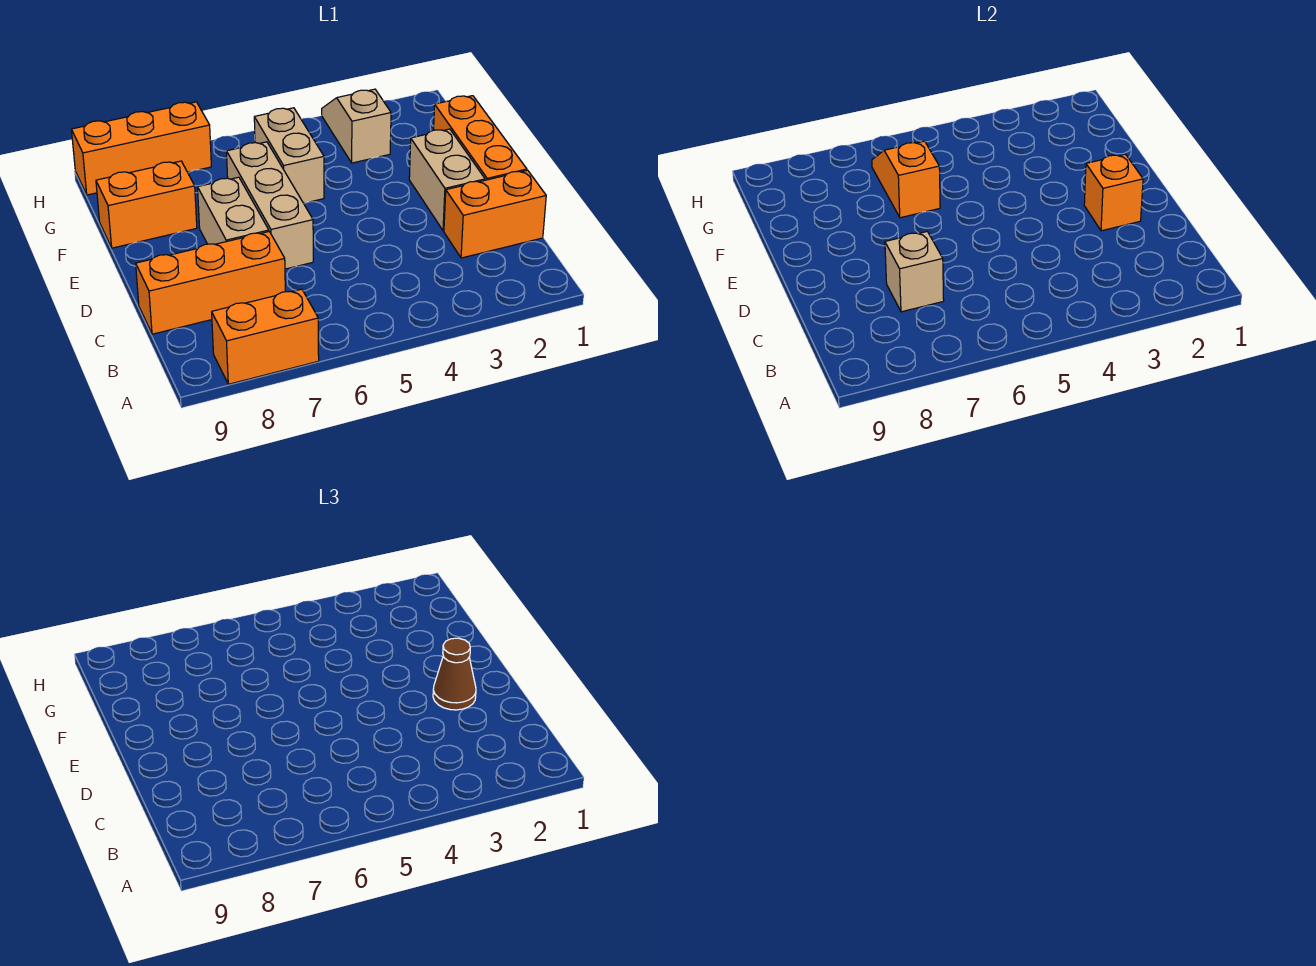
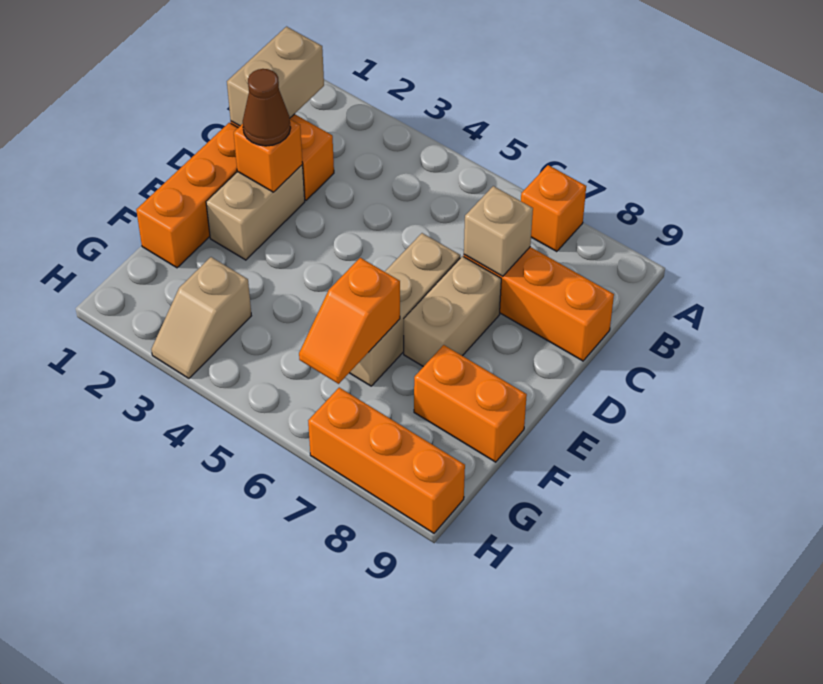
orange brick A7:A8 level 1 -> orange brick A7 level 1
tan brick F5:G5 level 1 -> tan brick B1:C1 level 2

